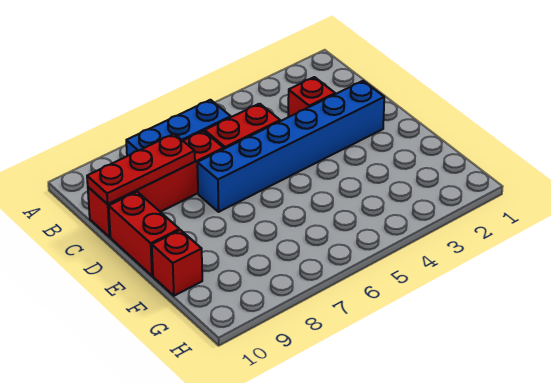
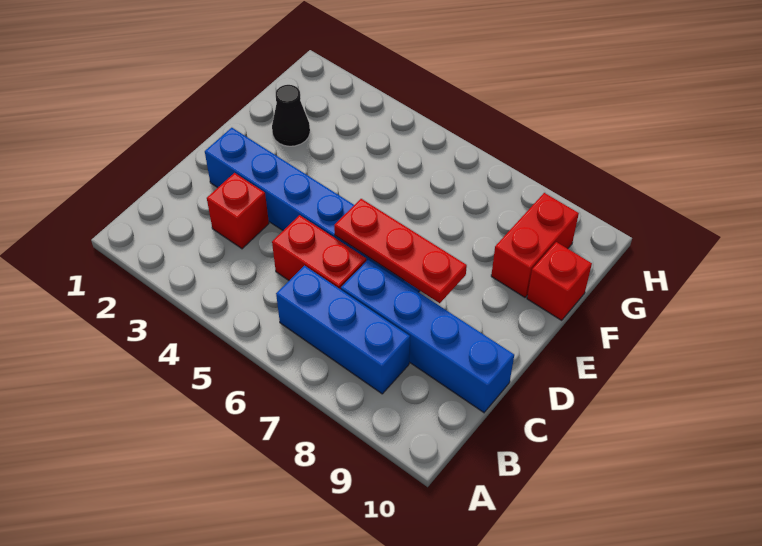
red brick C7:C10 level 1 -> blue brick C7:C10 level 1
red plate C8:C10 level 2 -> red plate D6:D8 level 2
red brick D10:E10 level 1 -> red brick F9:G9 level 1
none -> black cone F2 level 1

